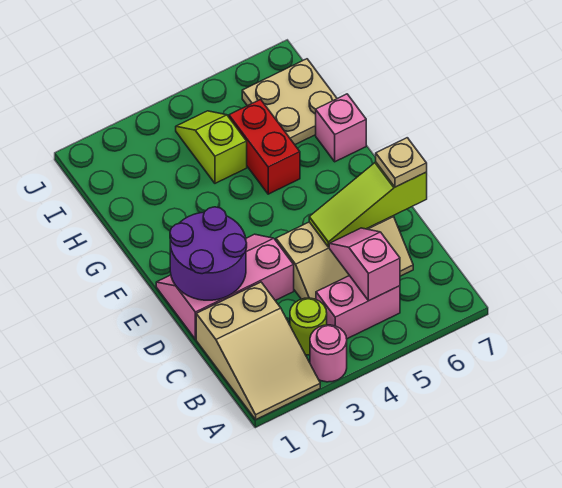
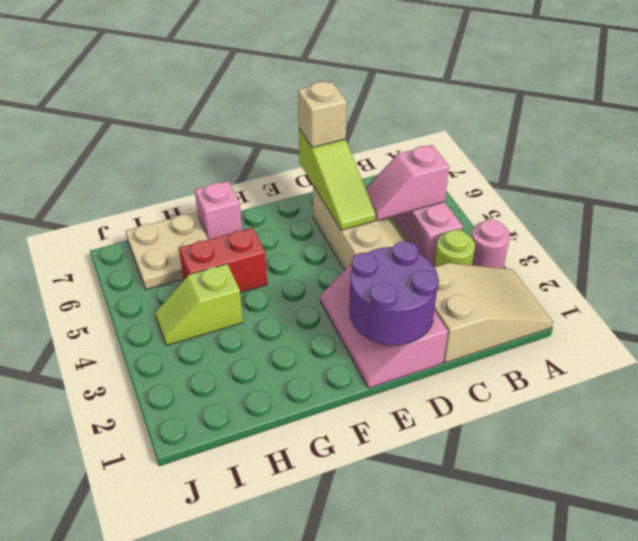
tan plate D7 level 3 -> tan brick D7 level 3

